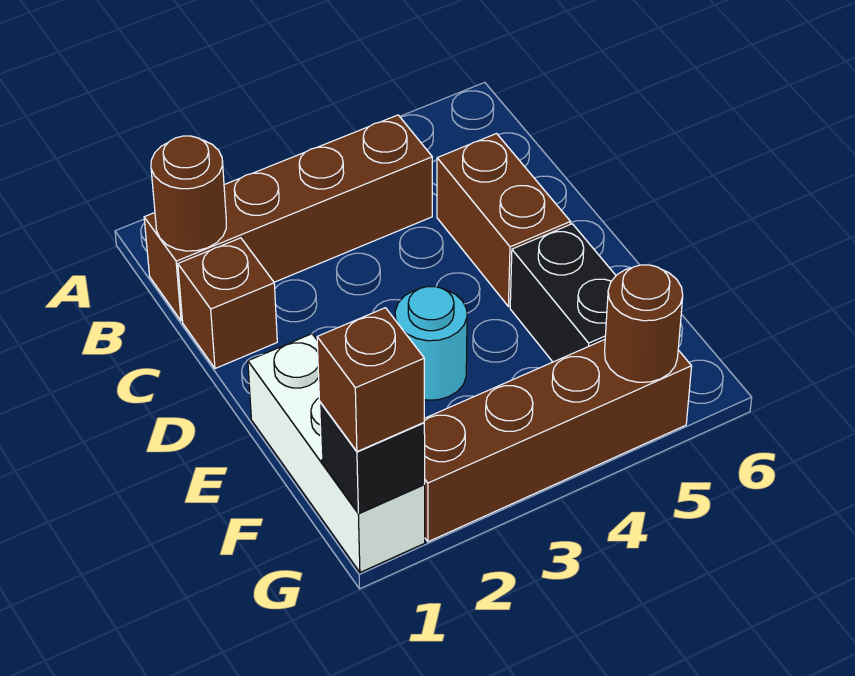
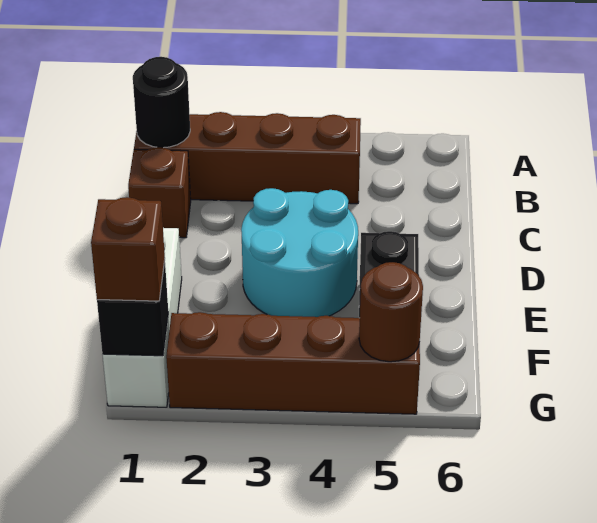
brown round brick B1 level 2 -> black round brick B1 level 2
brown brick C5:D5 level 1 -> none
cyan round brick E3 level 1 -> cyan round brick D3:E4 level 1

